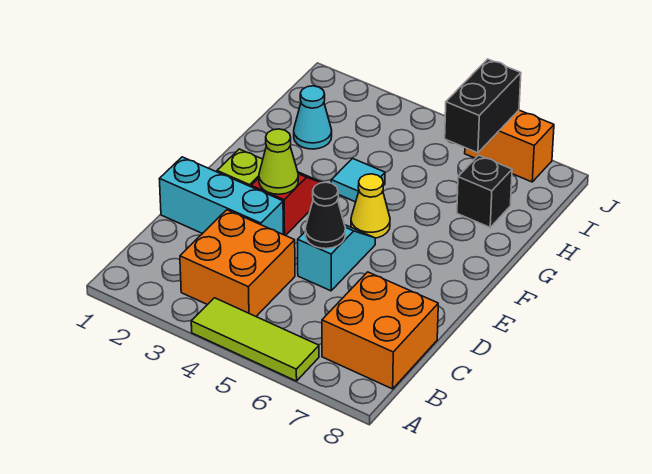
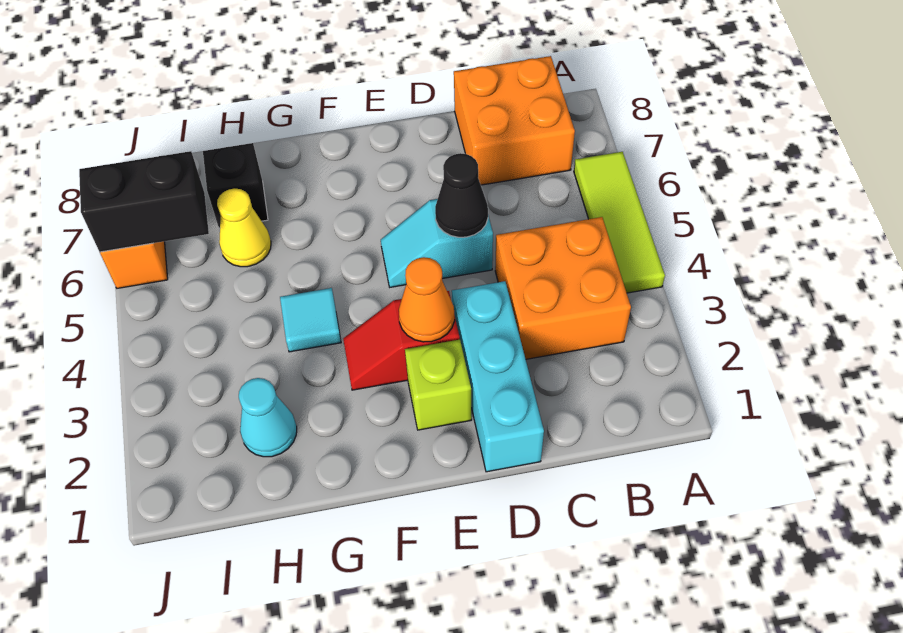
lime cone E3 level 2 -> orange cone E3 level 2
yellow cone F5 level 1 -> yellow cone H6 level 1

